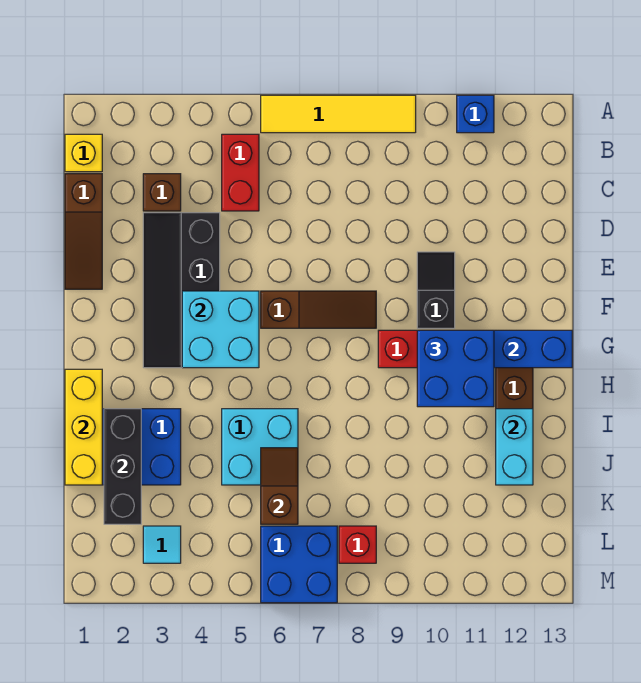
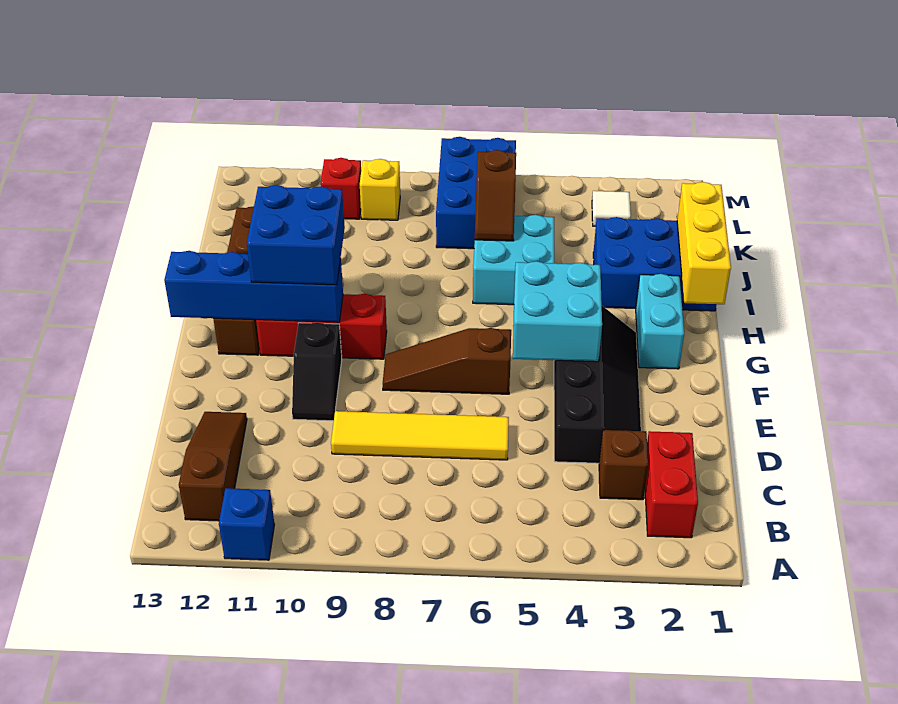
yellow tile A6:A9 level 1 -> yellow tile D6:D9 level 1
yellow brick B1 level 1 -> yellow brick L9 level 1
red brick B5:C5 level 1 -> red brick B2:C2 level 1
brown slope C1:E1 level 1 top C -> brown slope B12:D12 level 1 top B
black brick I2:K2 level 2 -> none
cyan brick I12:J12 level 2 -> cyan brick G2:H2 level 1
cyan tile L3 level 1 -> white tile L3 level 1
blue brick L6:M7 level 1 -> blue brick K6:M7 level 1
red brick L8 level 1 -> red brick L10 level 1

